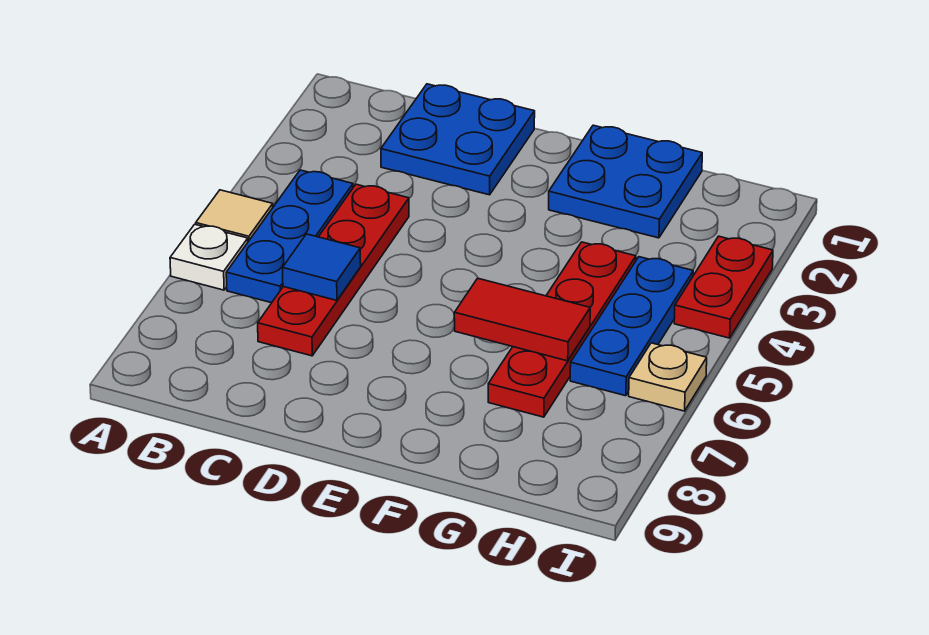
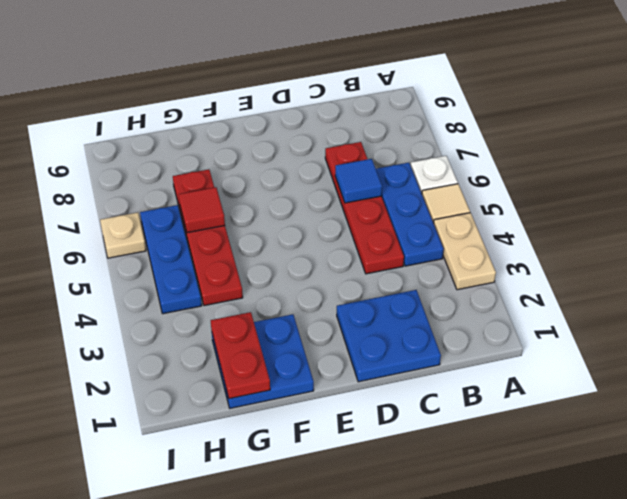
none -> tan plate A3:A4 level 1
red tile F6:G6 level 2 -> red tile G6 level 2
red plate I3:I4 level 1 -> red plate G1:G2 level 2

